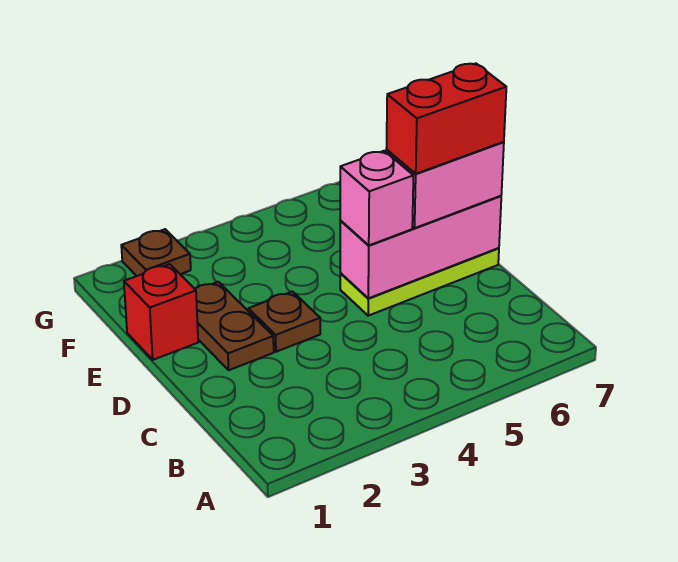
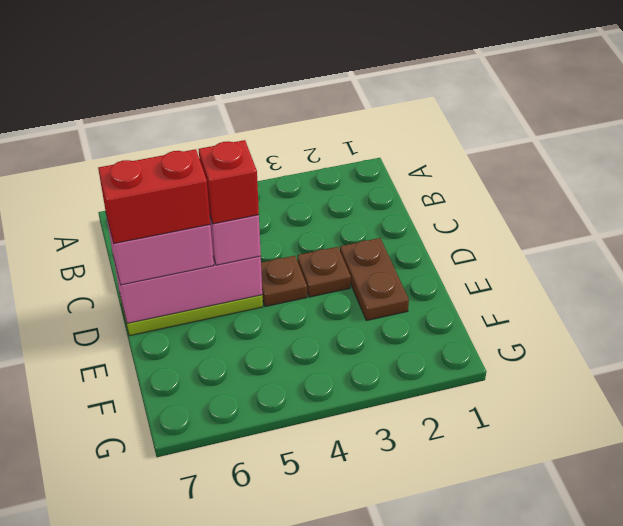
red brick E1 level 1 -> red brick D5 level 4
brown plate G2 level 1 -> brown plate D4 level 1

